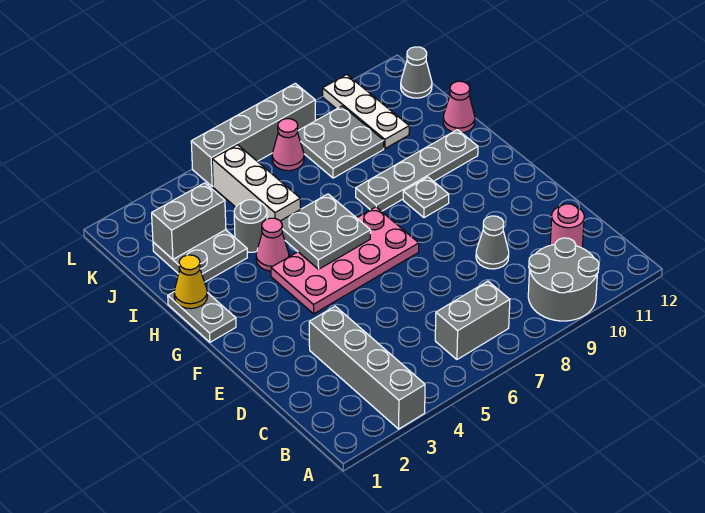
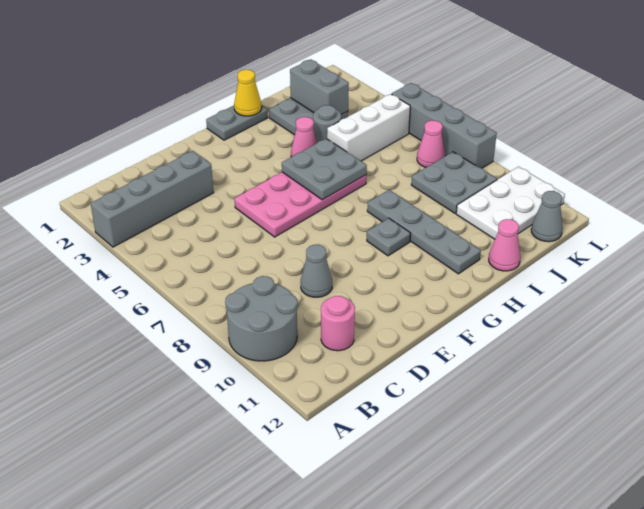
grey brick B6:B7 level 1 -> none
pink plate F4:G7 level 1 -> pink plate E5:H6 level 1
white plate J10:L10 level 1 -> white plate J10:L11 level 1

